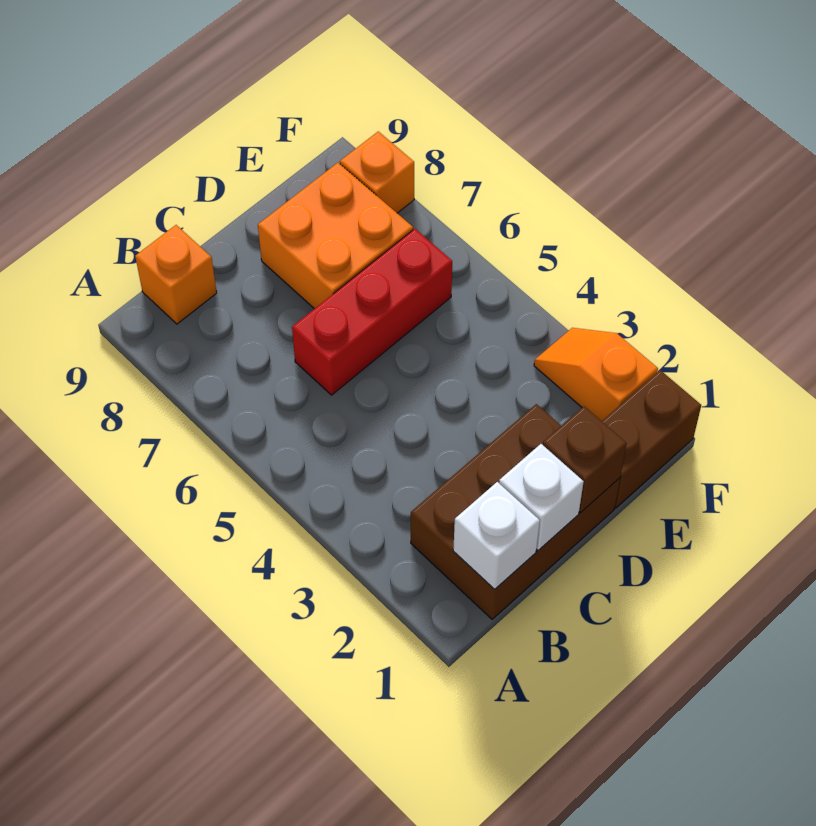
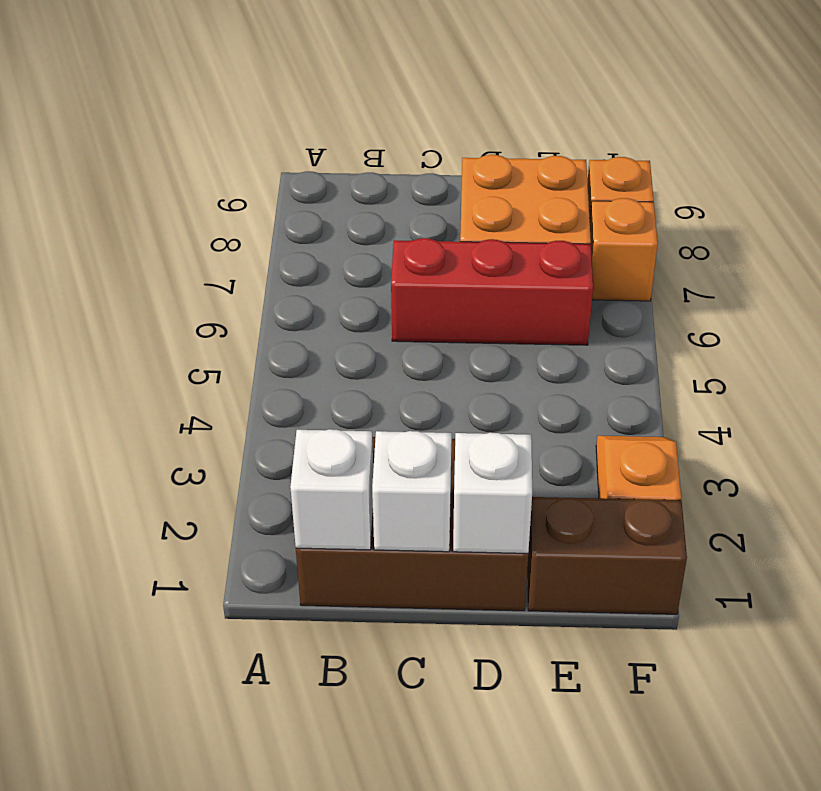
orange brick B9 level 1 -> orange brick F7 level 1
brown brick D1 level 2 -> white brick D1 level 2

